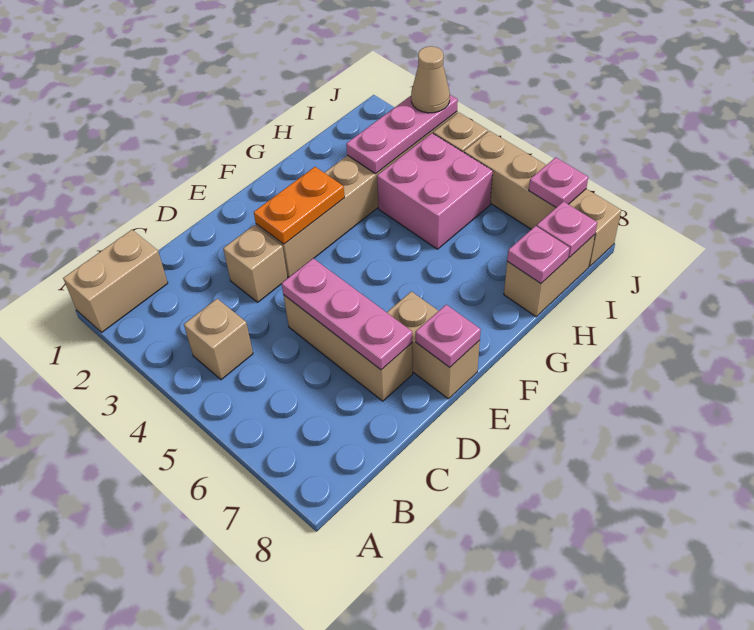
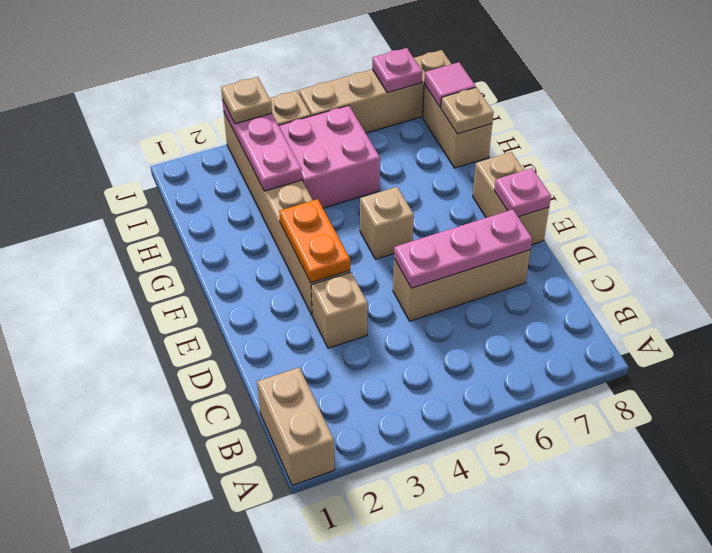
tan brick B4 level 1 -> tan brick F5 level 1
tan brick E7:E8 level 1 -> tan brick E8:F8 level 1
pink plate H8 level 2 -> tan plate H8 level 2
pink plate I8 level 2 -> pink tile I8 level 2
tan cone J3 level 3 -> tan plate J3 level 3

